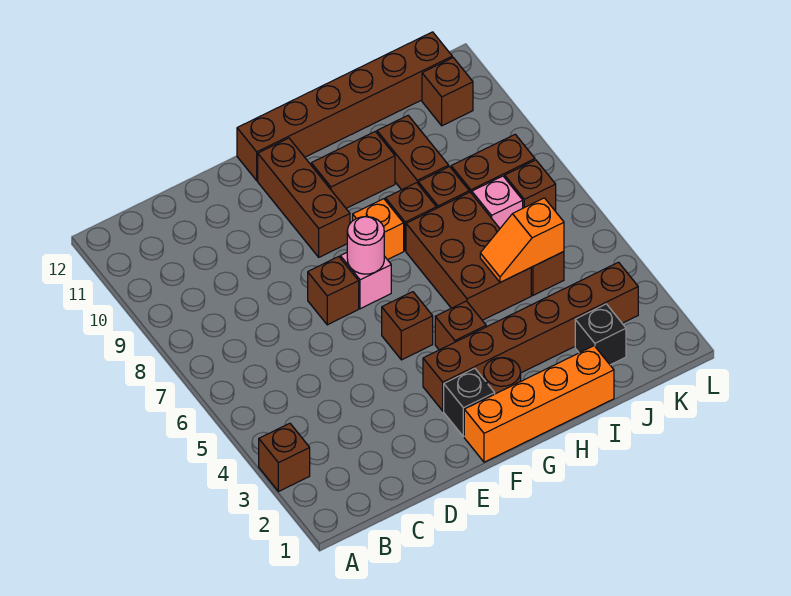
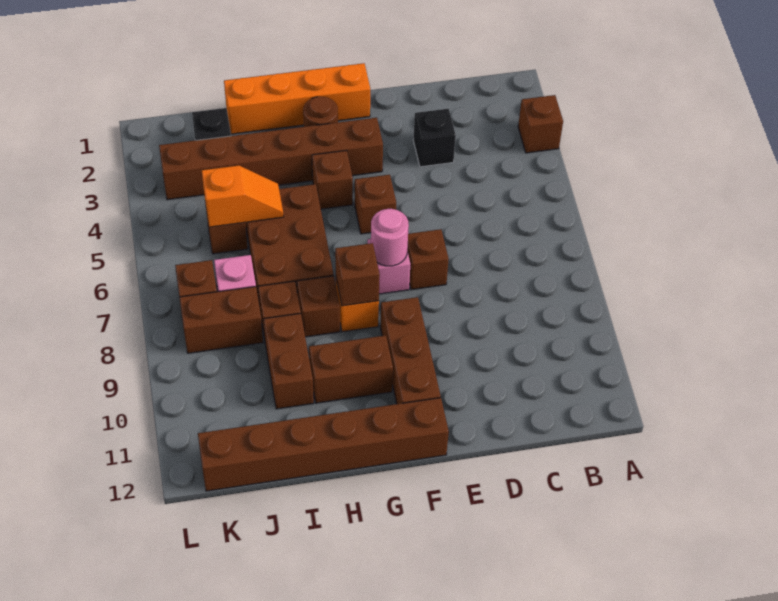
black brick F2 level 1 -> black brick D3 level 1
brown brick K11 level 1 -> brown brick G8 level 2

